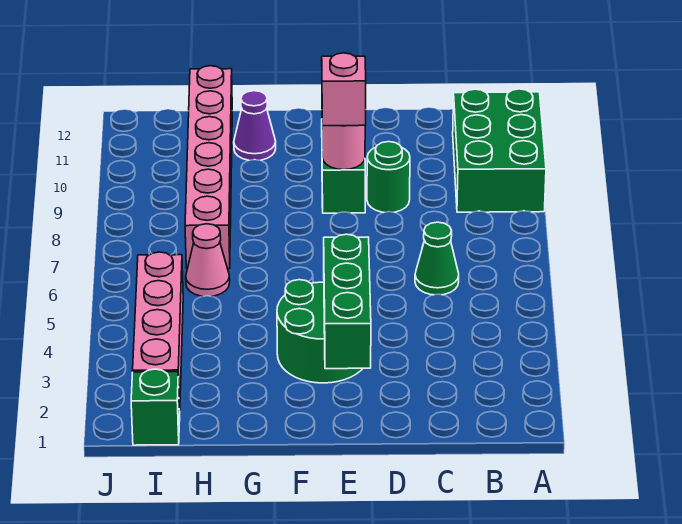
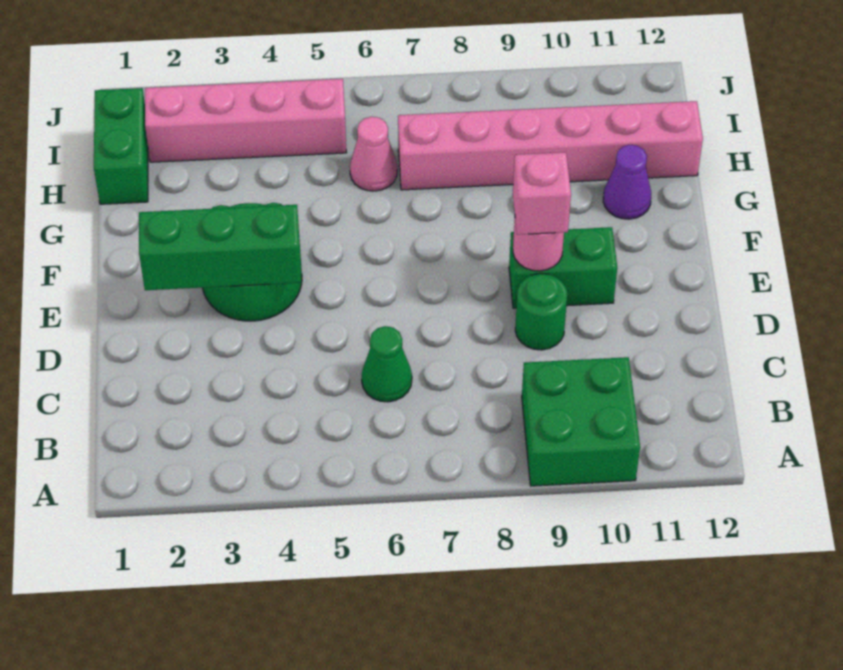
green brick A9:B11 level 1 -> green brick A9:B10 level 1
green brick I1 level 1 -> green brick H1:I1 level 1

